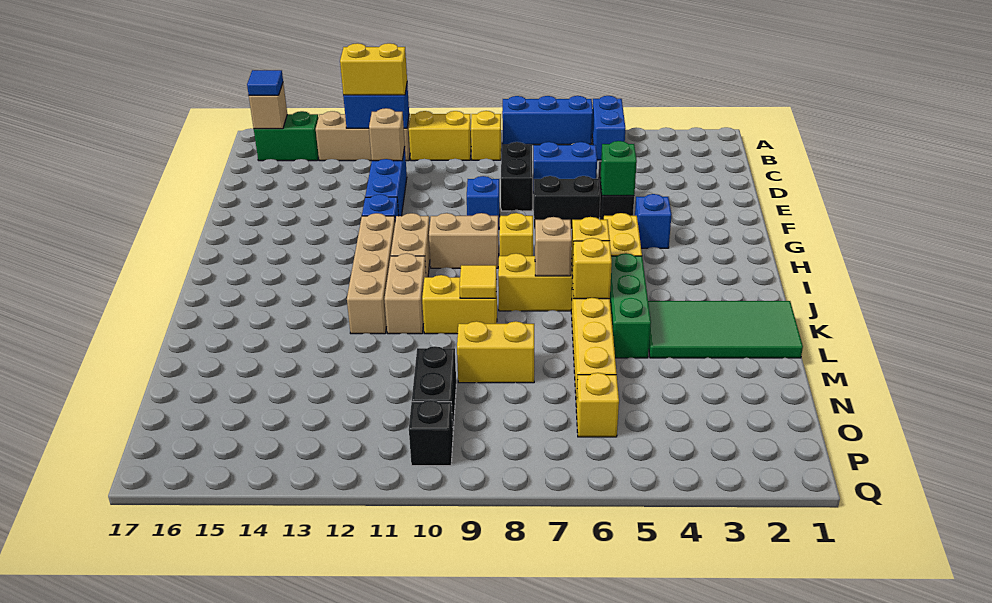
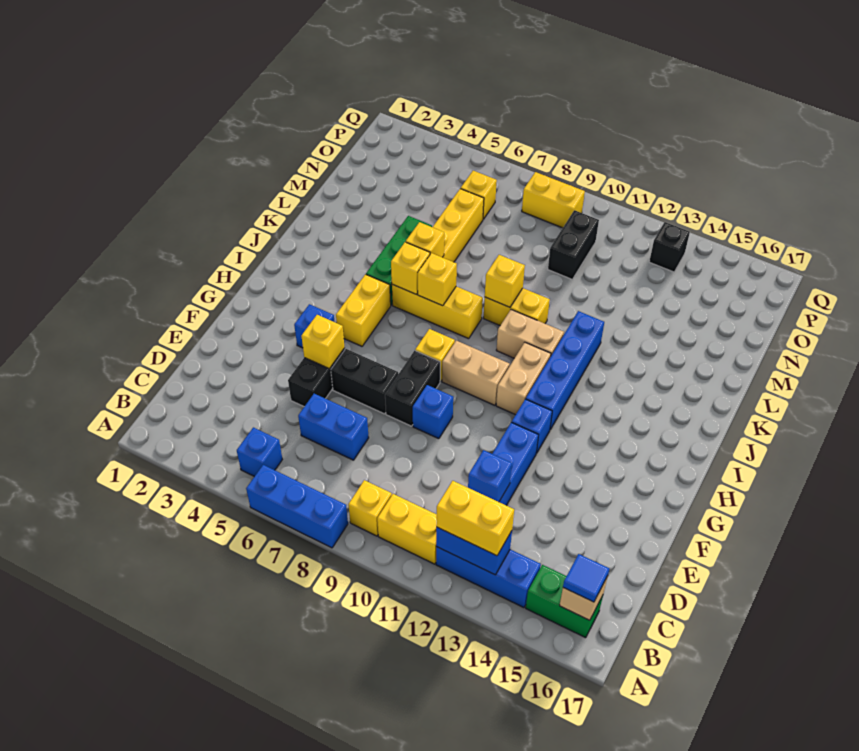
blue brick A5:B5 level 1 -> blue brick B5 level 1
tan brick B12:B14 level 1 -> blue brick B12:B14 level 1
black brick D8:E8 level 1 -> black brick F8:G8 level 1
tan brick D12 level 2 -> blue brick D12 level 2
green brick F5 level 2 -> yellow brick F5 level 2
tan brick H12:K12 level 1 -> blue brick H12:K12 level 1
tan brick J7 level 2 -> yellow brick J7 level 2
tan brick J11:K11 level 1 -> tan brick J10:J11 level 1
green tile K1:L4 level 1 -> none
yellow tile K9 level 2 -> yellow brick K9 level 2
yellow brick M8:M9 level 1 -> yellow brick P8:P9 level 1
black brick P10 level 1 -> black brick P13 level 1

